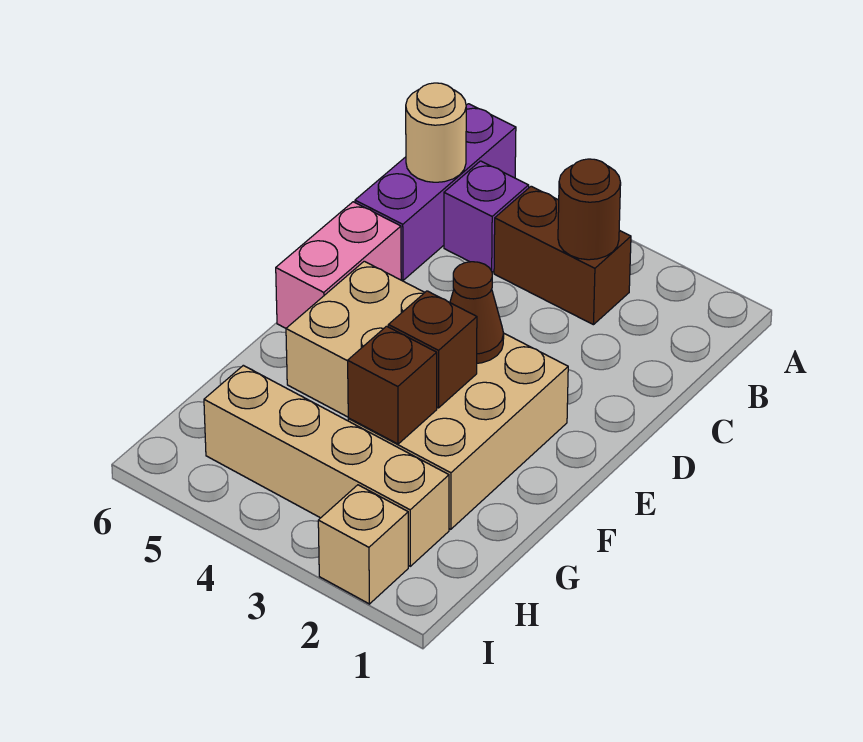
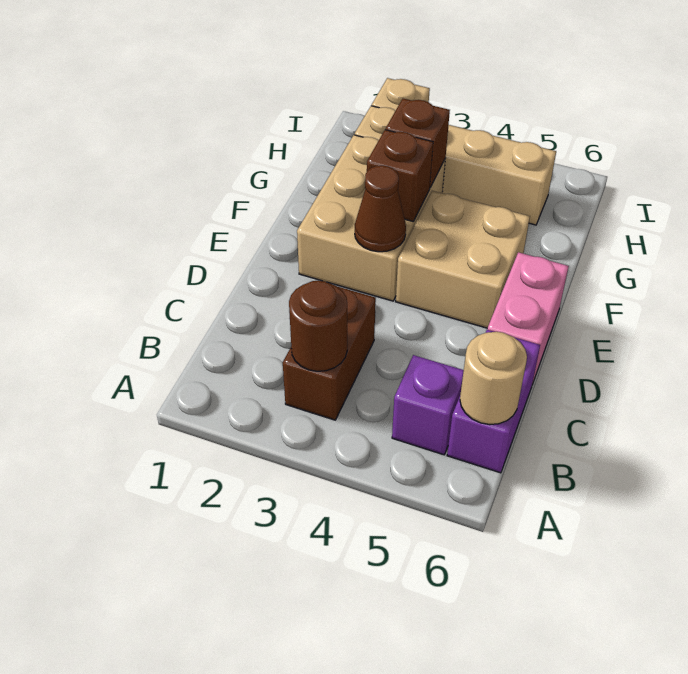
purple brick A6:C6 level 1 -> purple brick B6:C6 level 1
brown brick B3:B4 level 1 -> brown brick B3:C3 level 1

